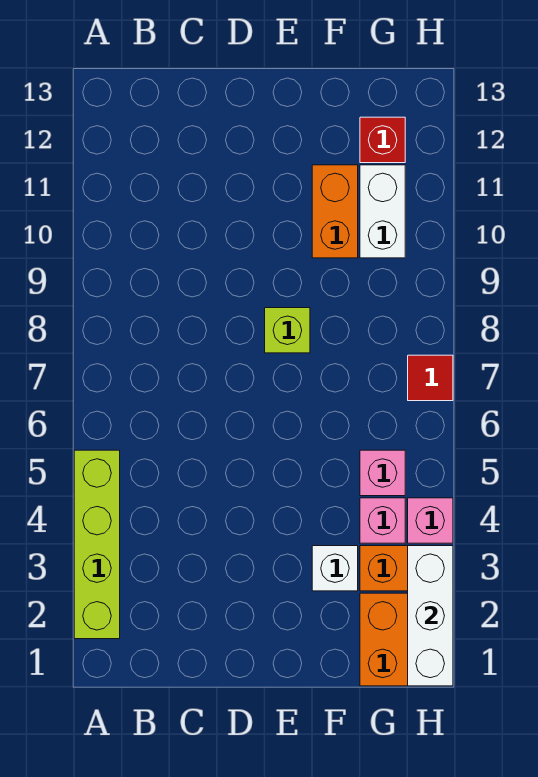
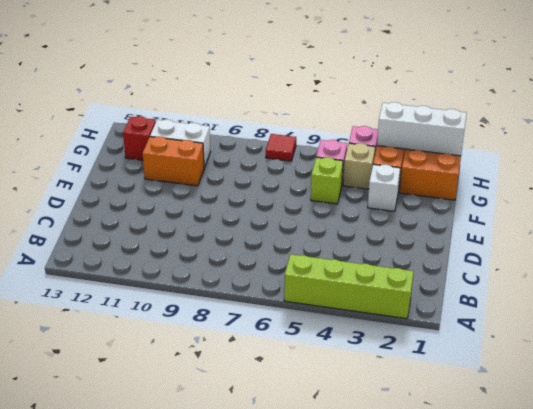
lime brick E8 level 1 -> lime brick F5 level 1
pink brick G4 level 1 -> tan brick G4 level 1

